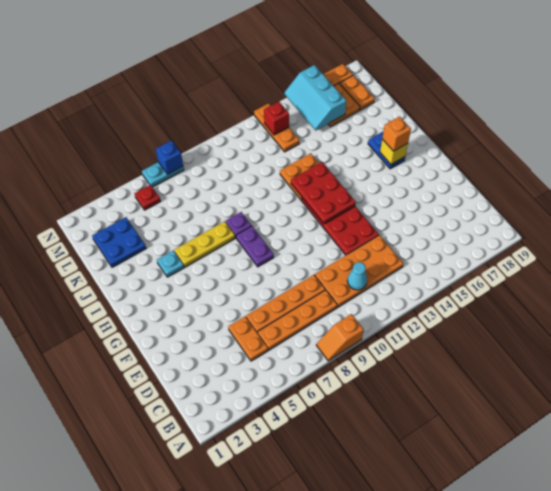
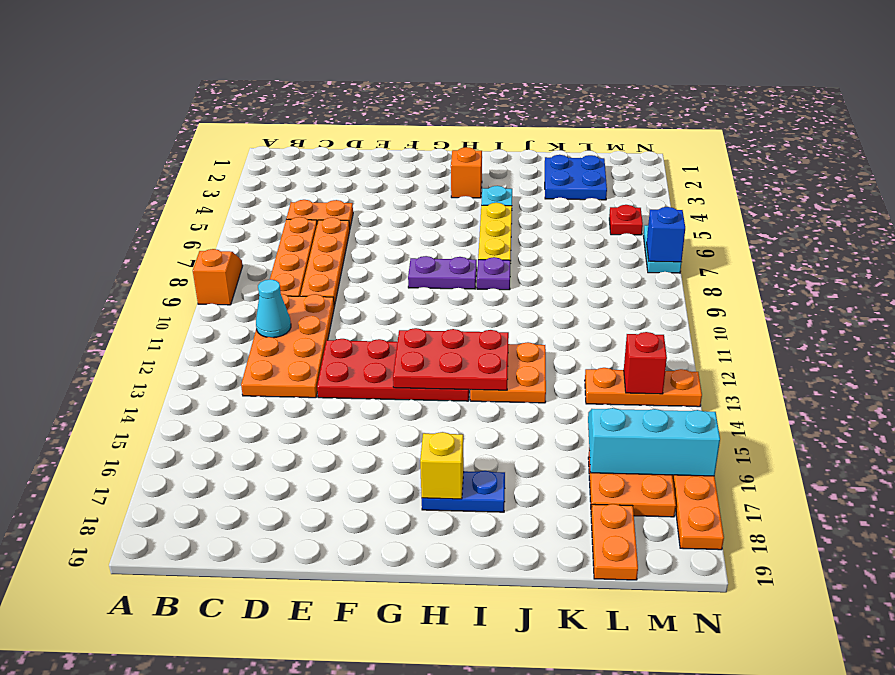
orange brick H17 level 3 -> orange brick H3 level 1
orange plate L18:M18 level 1 -> orange plate L18:L19 level 1

